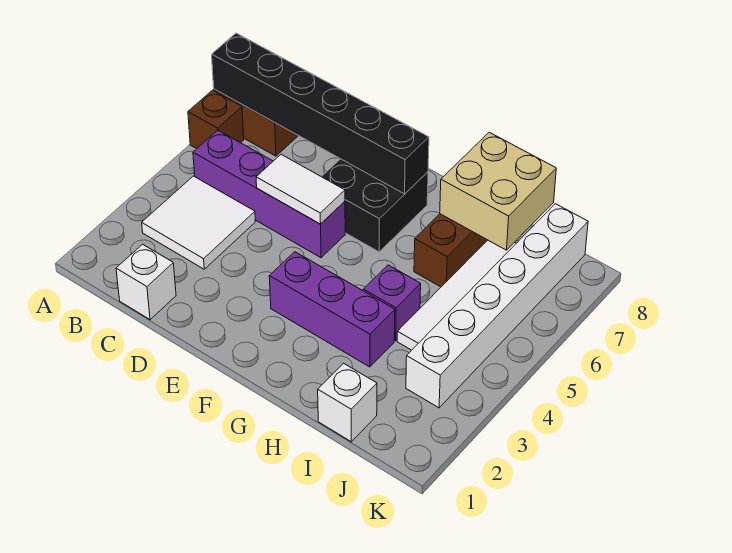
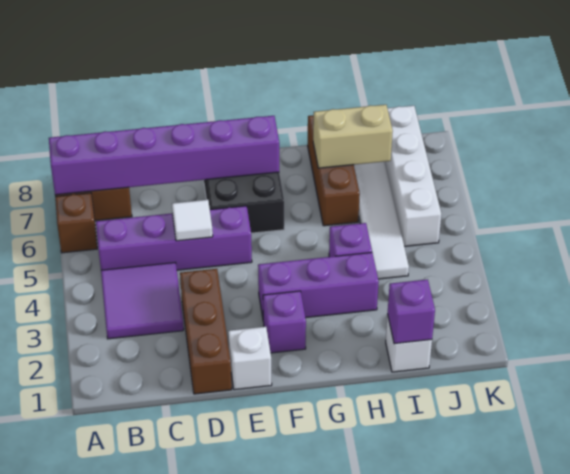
black brick A7:F7 level 2 -> purple brick A7:F7 level 2
white tile B3:C4 level 1 -> purple tile B3:C4 level 1
white brick C1 level 1 -> white brick E1 level 1
none -> brown brick D1:D3 level 1
white tile D5:E5 level 2 -> white tile D5 level 2
none -> purple brick F2 level 1
tan brick H7:I8 level 2 -> tan brick H7:I7 level 2
none -> purple brick I1 level 2
white brick J3:J8 level 1 -> white brick J5:J8 level 1

